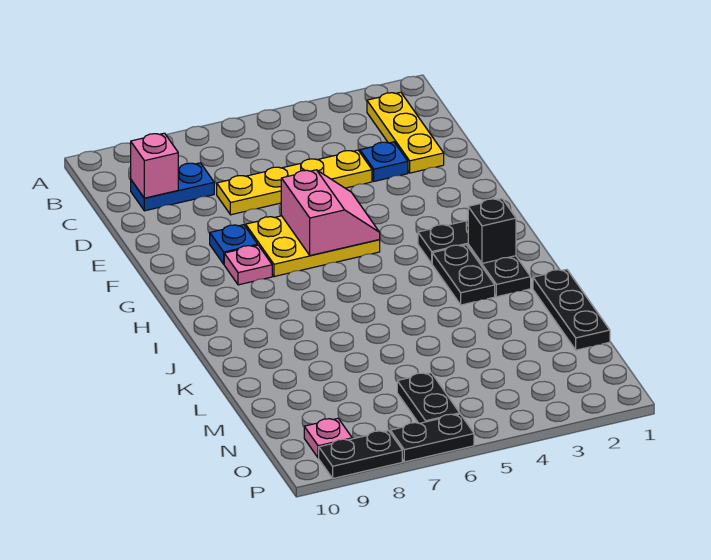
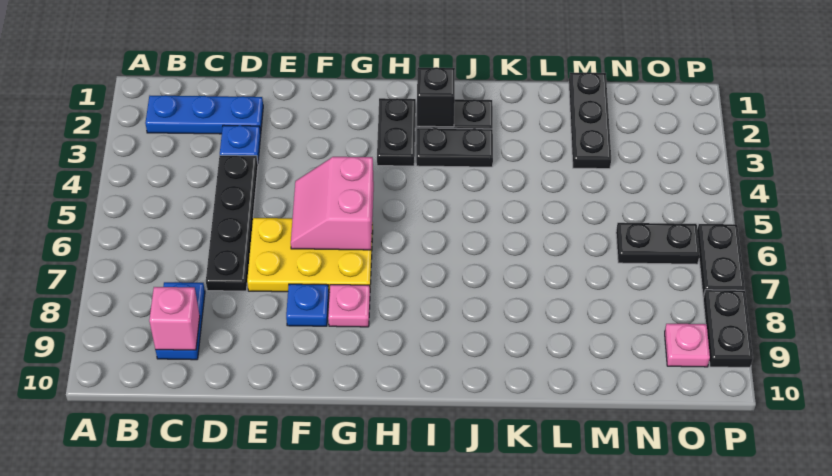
yellow plate B2:D2 level 1 -> blue plate B2:D2 level 1
yellow plate D4:D7 level 1 -> black plate D4:D7 level 1
yellow plate F5:G7 level 1 -> yellow plate E6:G7 level 1
pink slope F5:G6 level 2 top 6 -> pink slope F5:G6 level 2 top G
black plate K1:M1 level 1 -> black plate M1:M3 level 1

